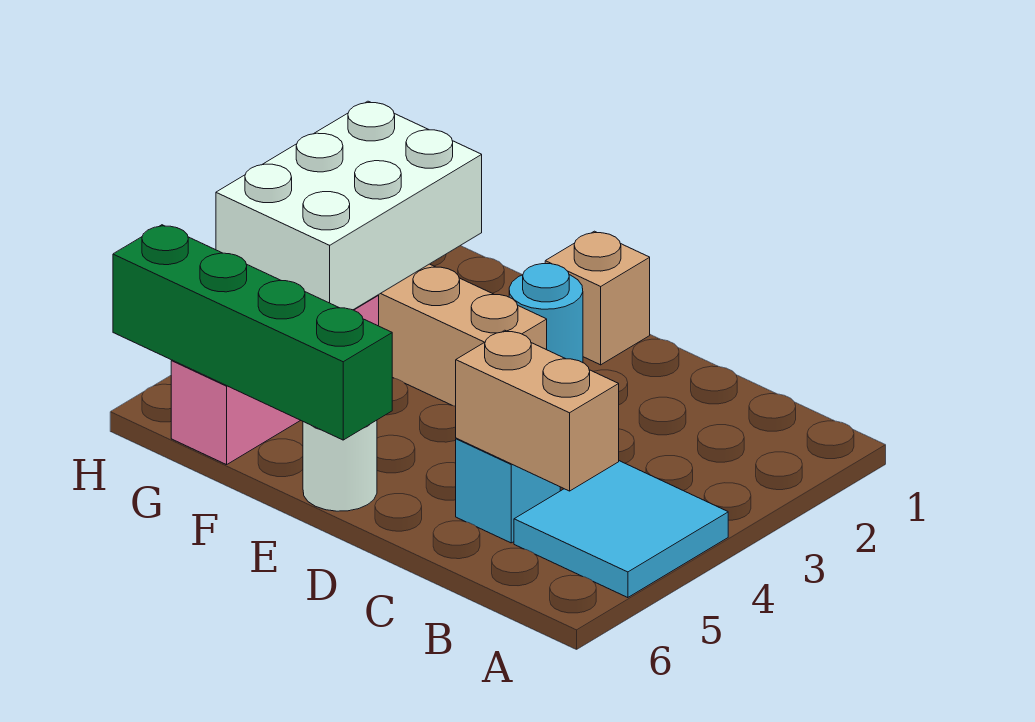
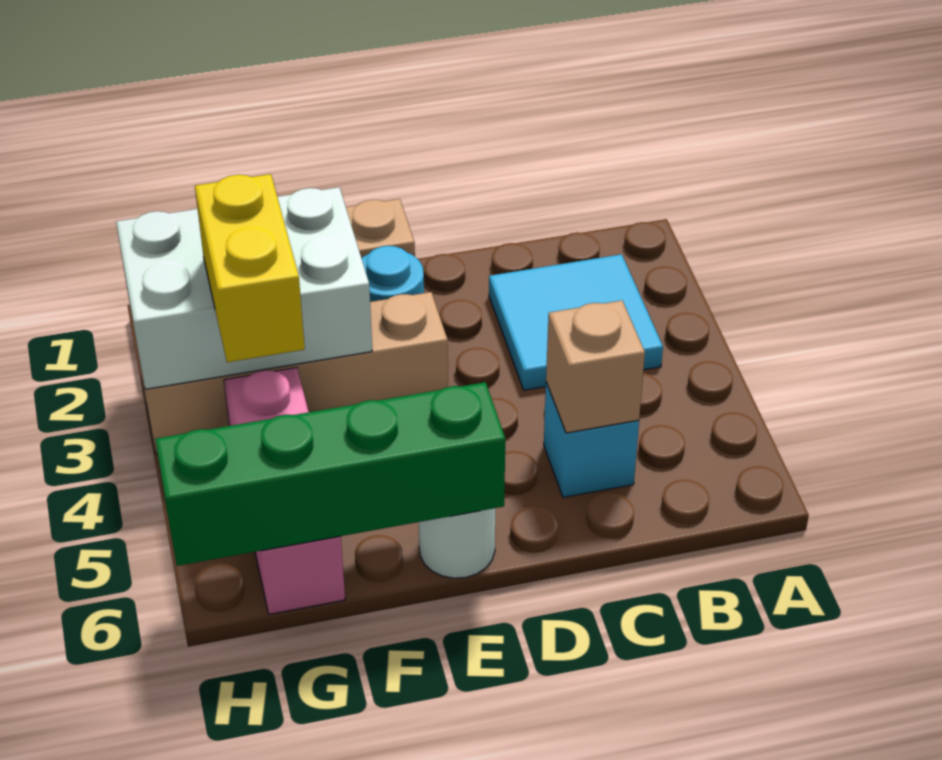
cyan tile A4:B5 level 1 -> cyan tile B2:C3 level 1
tan brick B5:C5 level 2 -> tan brick C5 level 2
white brick G2:H4 level 2 -> white brick F2:H3 level 2
none -> yellow brick G3:G4 level 3

